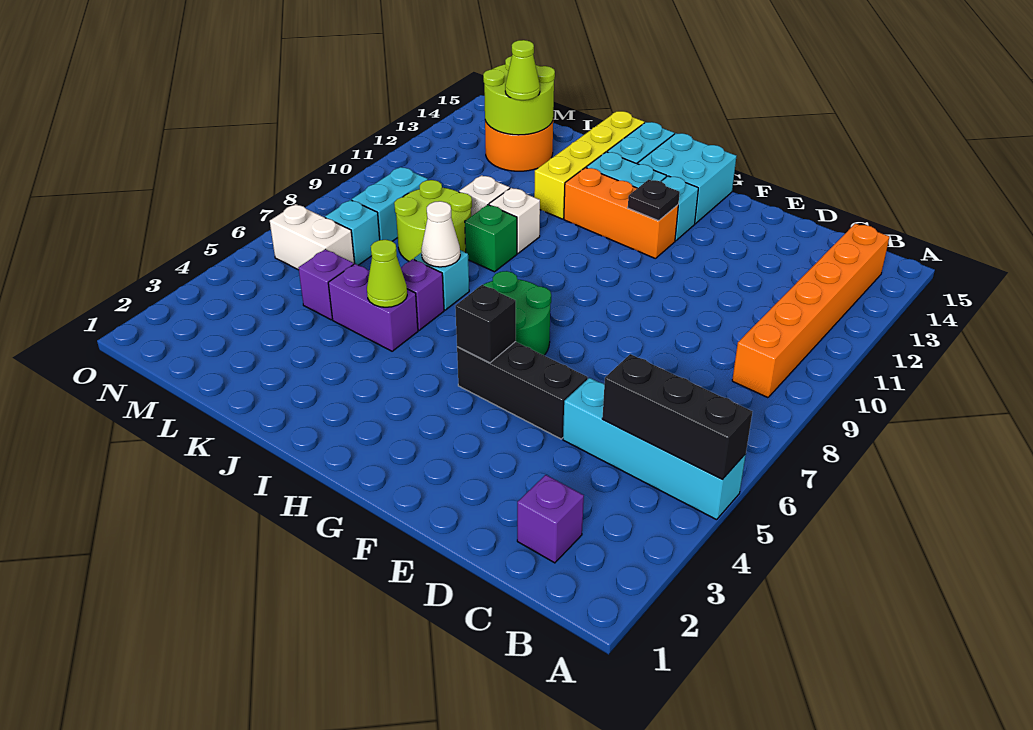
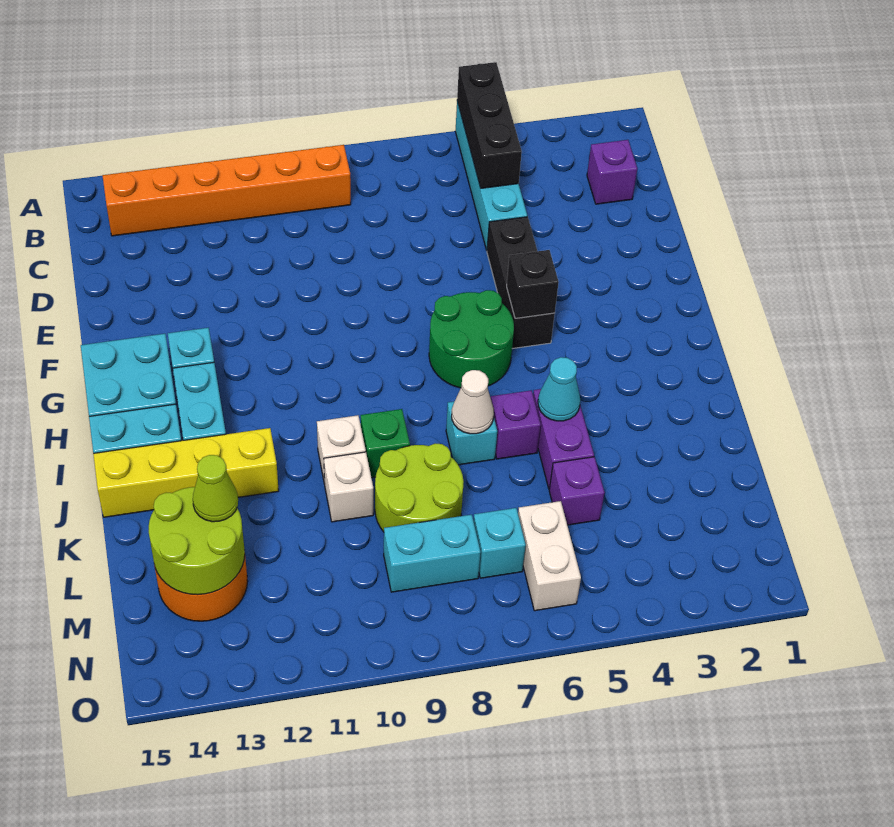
orange brick G12:I12 level 1 -> none
black plate G12 level 2 -> none
lime cone J5 level 2 -> cyan cone J5 level 2

